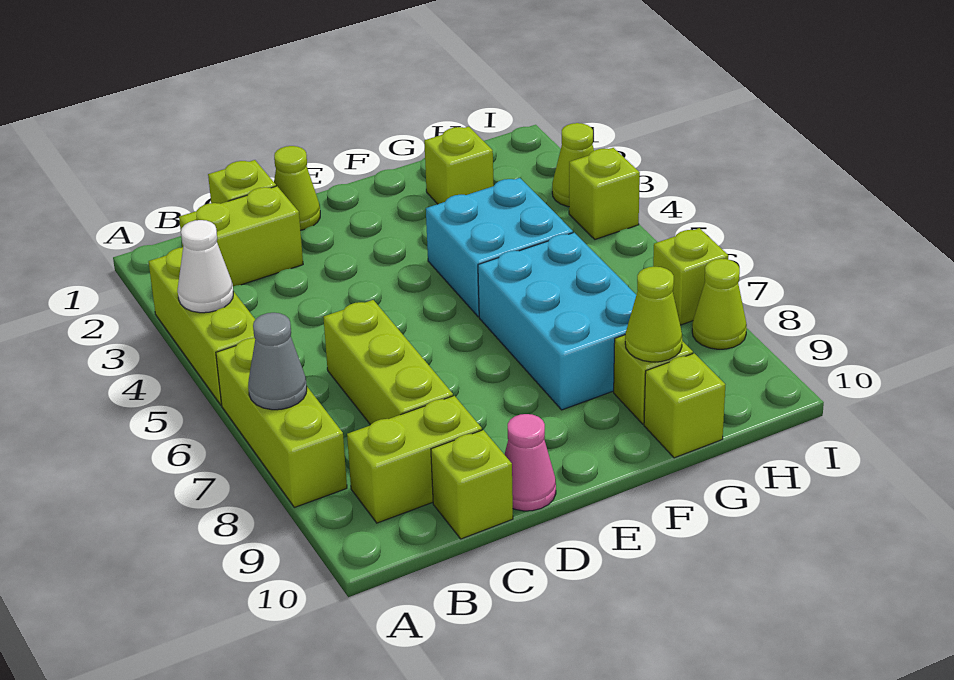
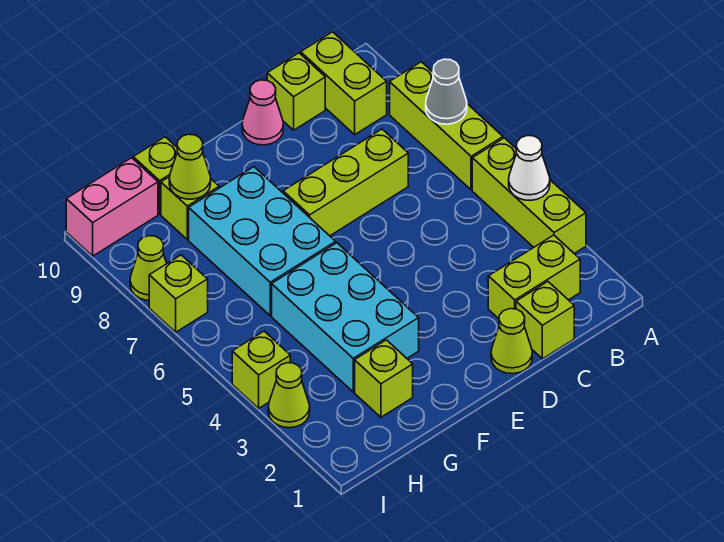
lime brick B9:C9 level 1 -> lime brick B9:B10 level 1
lime brick C6:C8 level 1 -> lime brick C7:E7 level 1
cyan brick F4:G5 level 1 -> cyan brick F3:G5 level 1
none -> pink brick H10:I10 level 1

